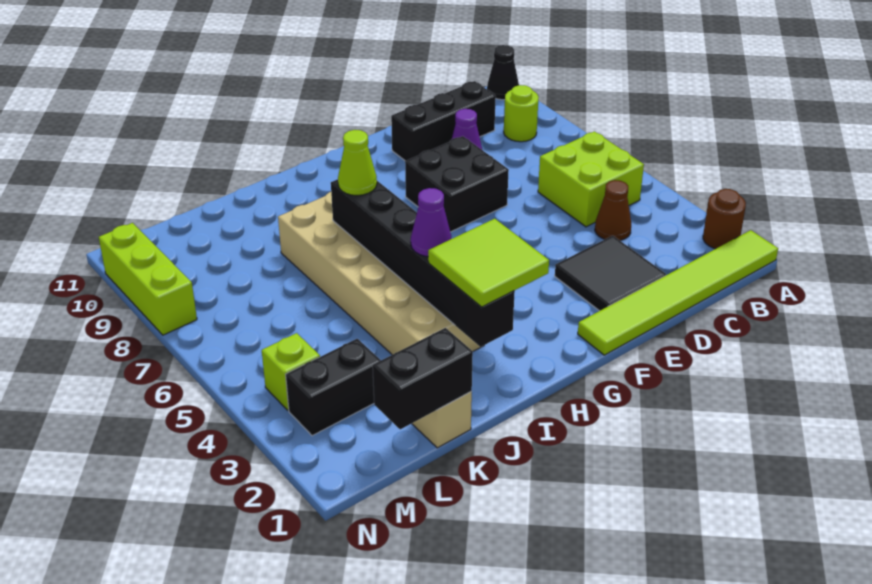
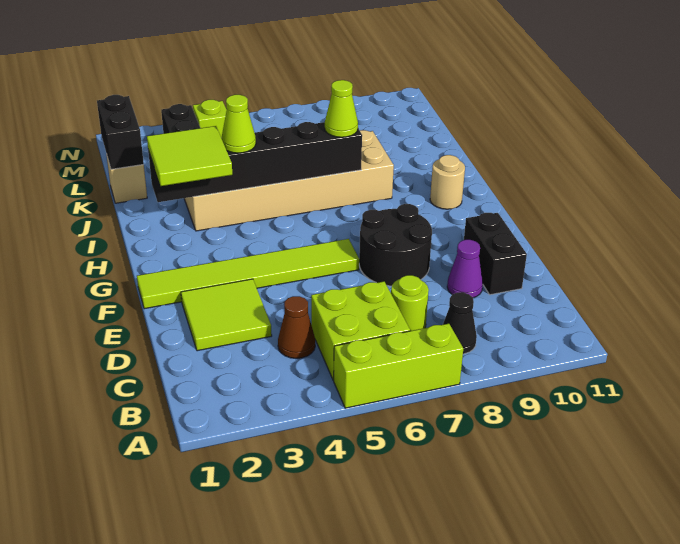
lime tile A1:F1 level 1 -> lime tile F1:F6 level 1
brown round brick A2 level 1 -> none
black cone A11 level 1 -> black cone B8 level 1
lime round brick B9 level 1 -> lime round brick C7 level 1
black brick C10:E10 level 1 -> black brick D10:E10 level 1
black tile D2:E3 level 1 -> lime tile D2:E3 level 1
black brick E7:F8 level 1 -> black round brick E7:F8 level 1
none -> tan round brick H10 level 1
purple cone I4 level 3 -> lime cone I4 level 3
lime brick N8:N10 level 1 -> lime brick A5:A7 level 1

